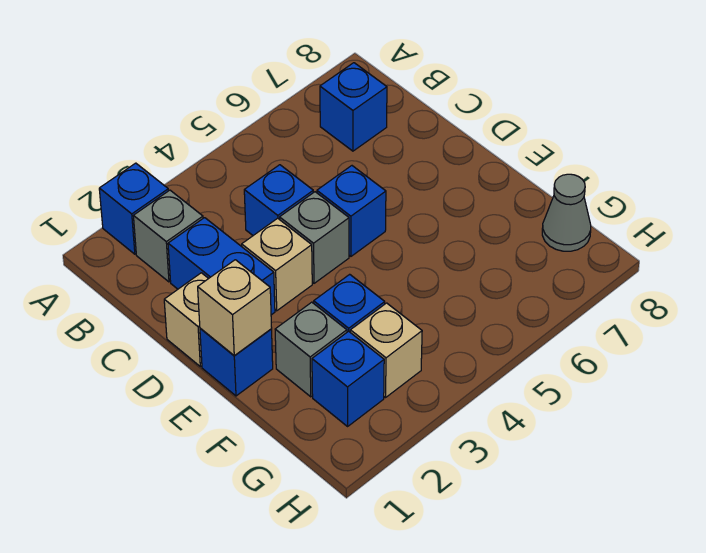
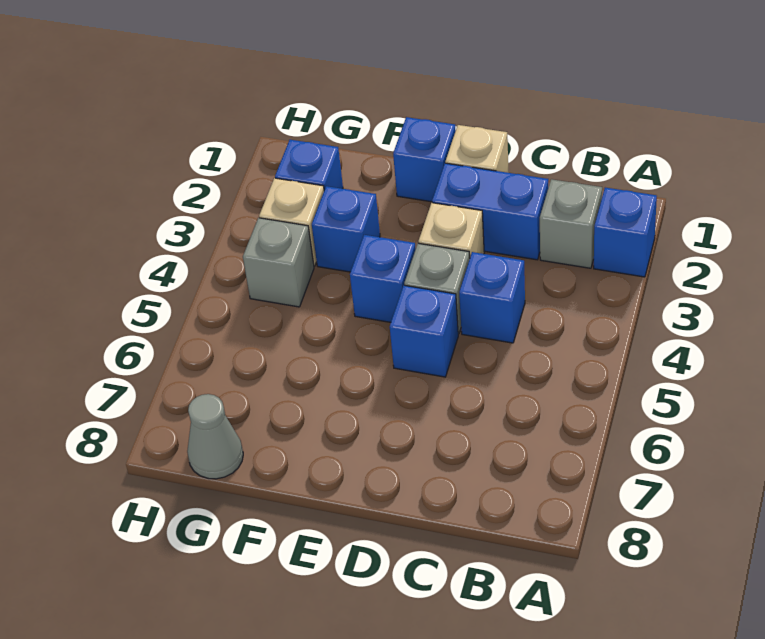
blue brick B7 level 1 -> blue brick E4 level 1
tan brick E1 level 2 -> none
grey brick F2 level 1 -> grey brick G4 level 1

